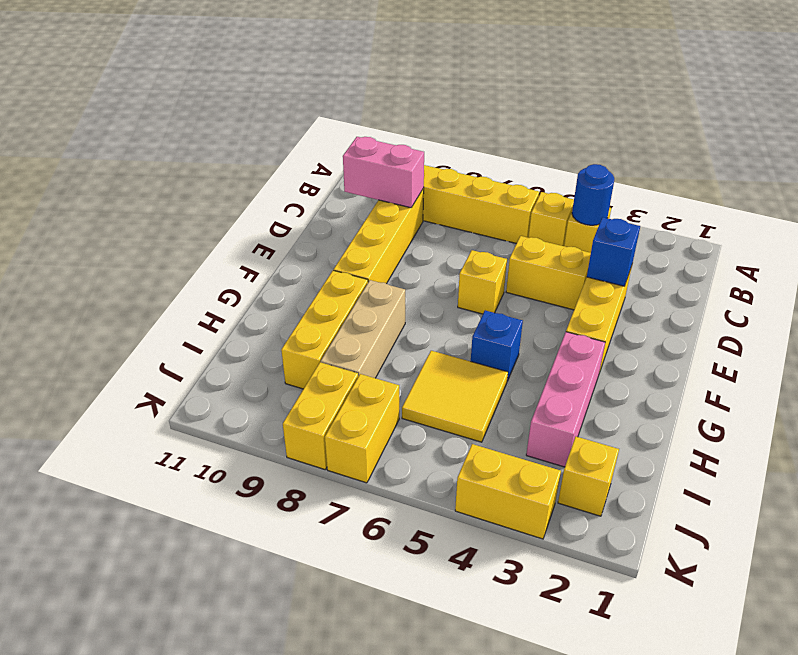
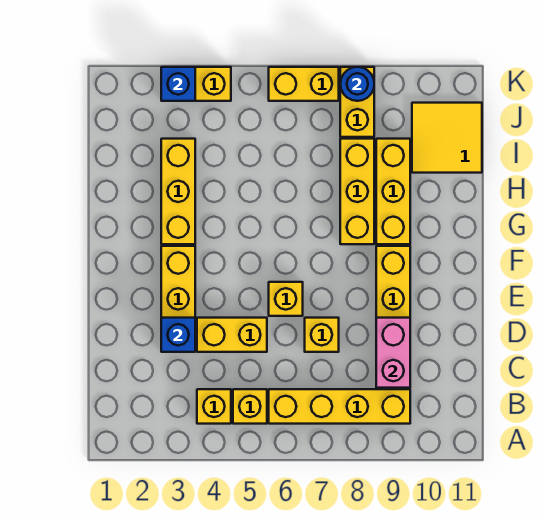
blue round brick B4 level 2 -> blue round brick K8 level 2
pink brick C9:C10 level 2 -> pink brick C9:D9 level 2
pink brick G3:I3 level 1 -> yellow brick G3:I3 level 1
blue brick G5 level 1 -> blue brick K3 level 2
tan brick G8:I8 level 1 -> yellow brick G8:I8 level 1
yellow tile H5:I6 level 1 -> yellow tile I10:J11 level 1
yellow brick J2 level 1 -> yellow brick D7 level 1
yellow brick J7:K7 level 1 -> yellow brick K6:K7 level 1

